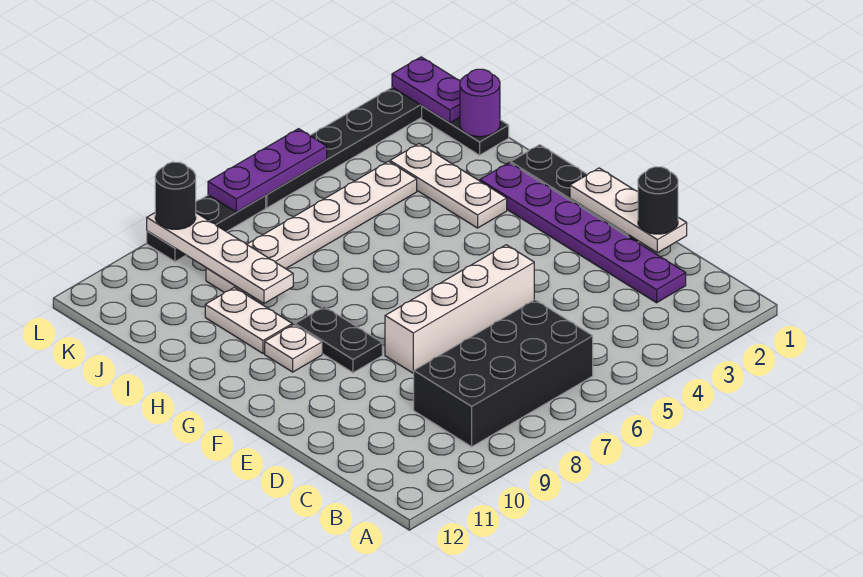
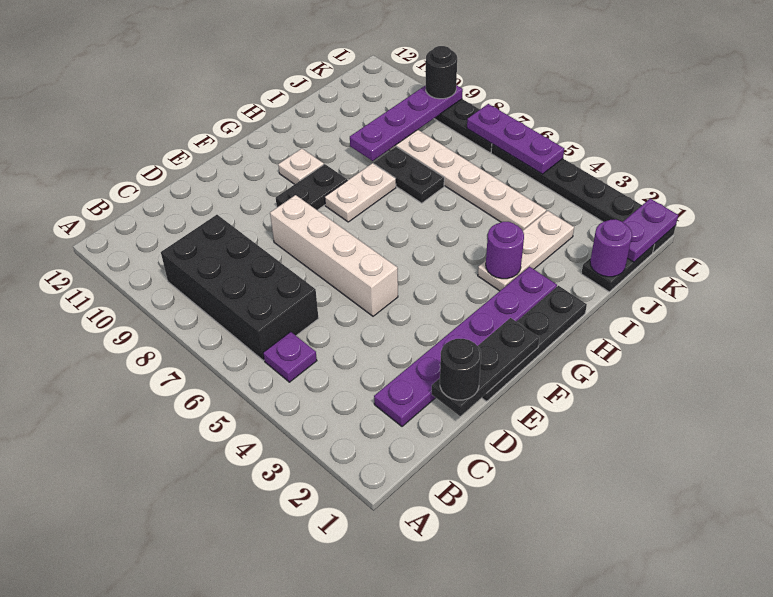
none -> purple plate B5 level 1
white plate D1:F1 level 2 -> black plate D1:F1 level 2
none -> purple round brick H3 level 2
white plate H10:I10 level 1 -> white plate G8:H8 level 1
none -> black plate I7:I8 level 1
white plate I9:L9 level 2 -> purple plate I9:L9 level 2

